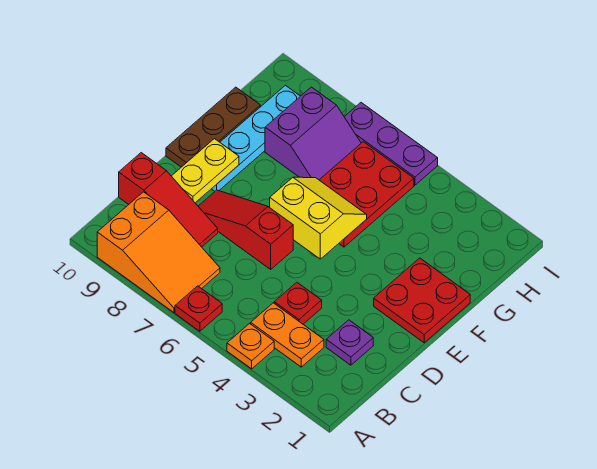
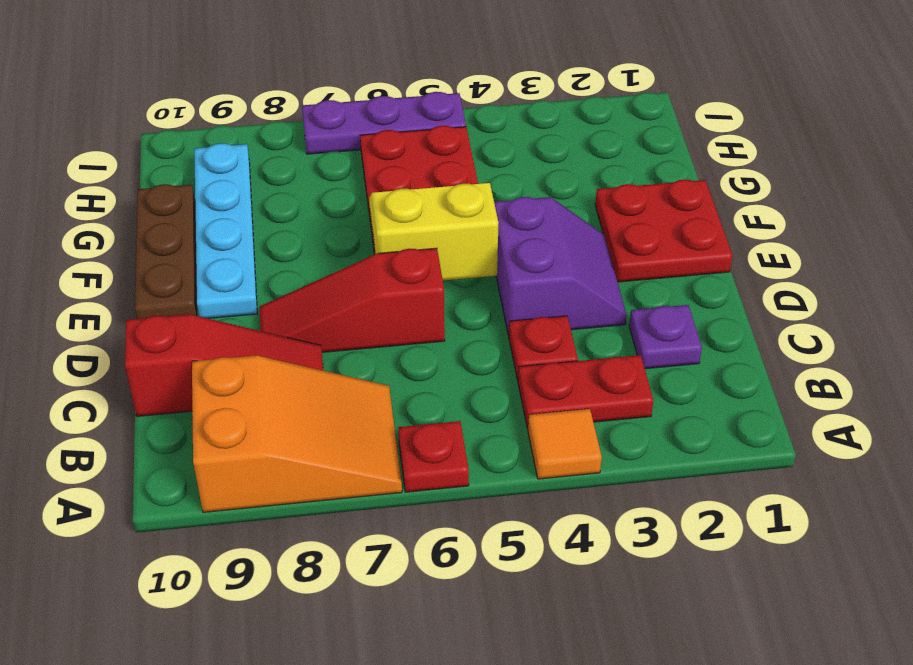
orange plate A4 level 1 -> orange tile A4 level 1
orange plate B3:B4 level 1 -> red plate B3:B4 level 1
yellow plate D9:E9 level 2 -> none
purple slope G7:H8 level 1 top 8 -> purple slope D3:E4 level 1 top 4

